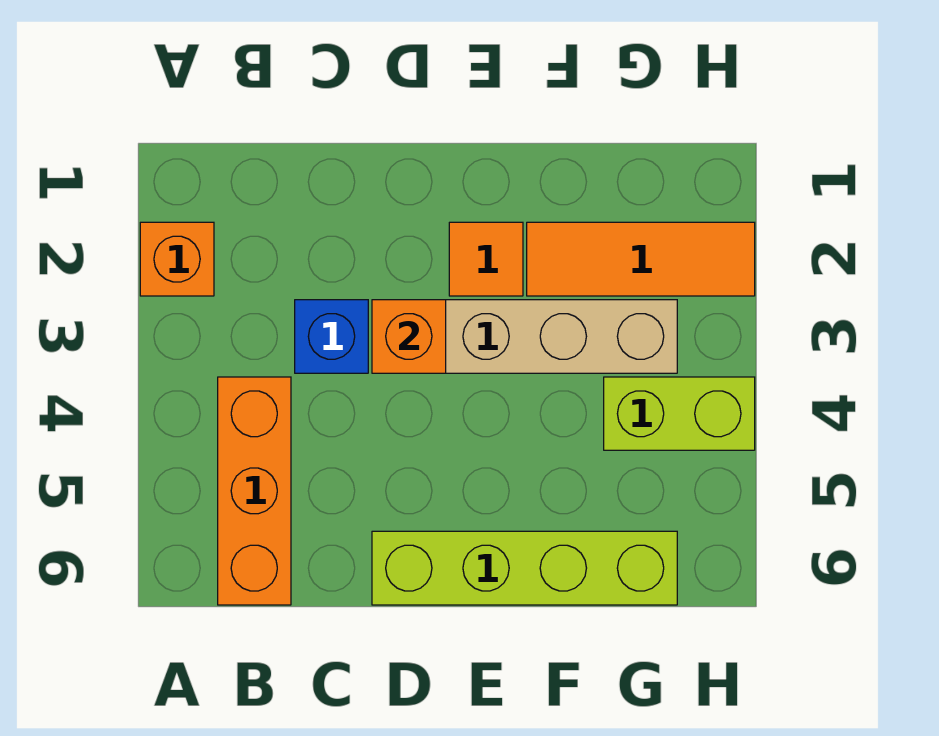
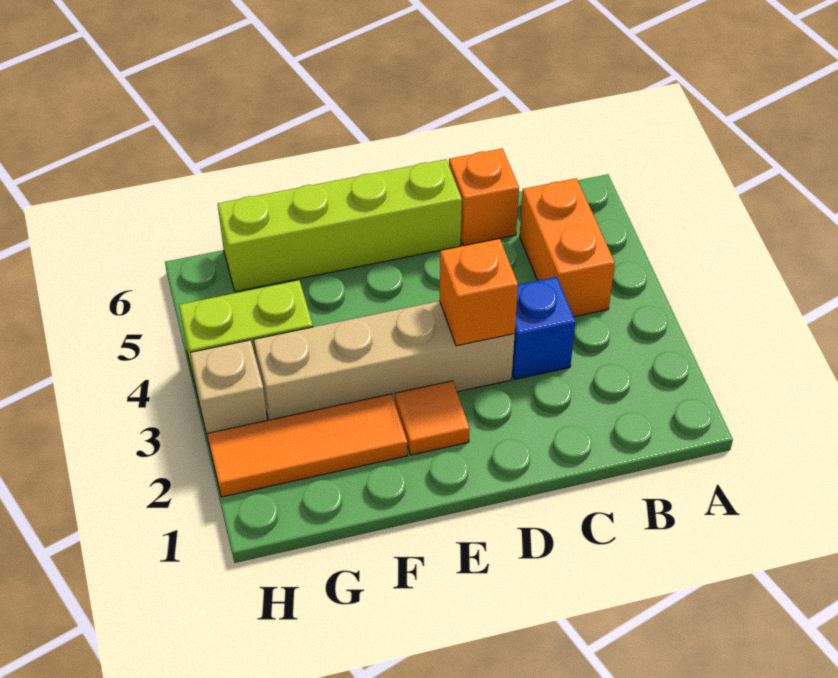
orange brick A2 level 1 -> orange brick C6 level 1
orange brick B4:B6 level 1 -> orange brick B4:B5 level 1
none -> tan brick H3 level 1

